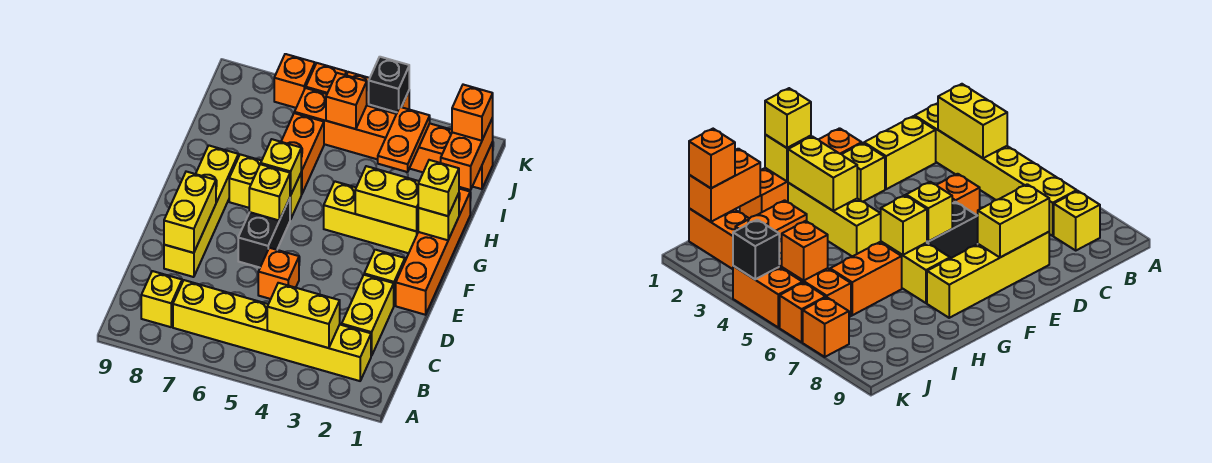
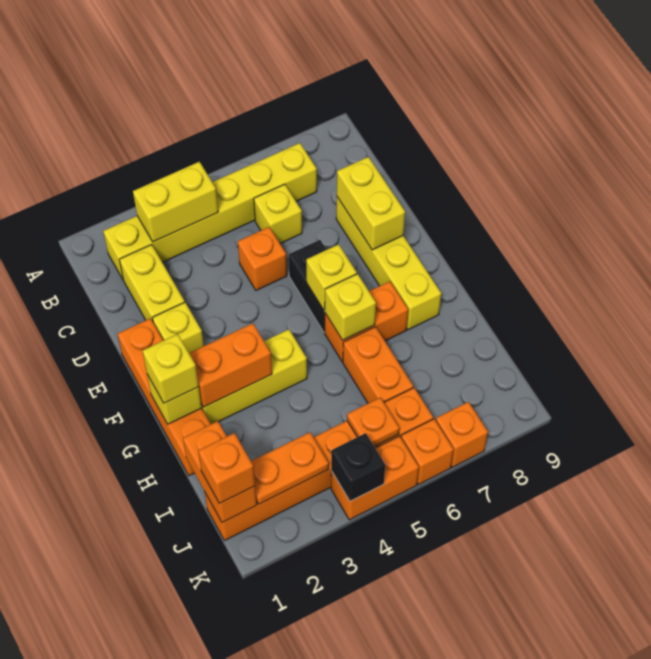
yellow brick B8 level 1 -> yellow brick C6 level 1
yellow brick G2:G3 level 2 -> orange brick G2:G3 level 2
yellow brick G6:G7 level 1 -> orange brick G6:G7 level 1
orange plate I3:J3 level 2 -> orange plate J2:J3 level 2
orange brick J5 level 2 -> orange plate J5 level 2

